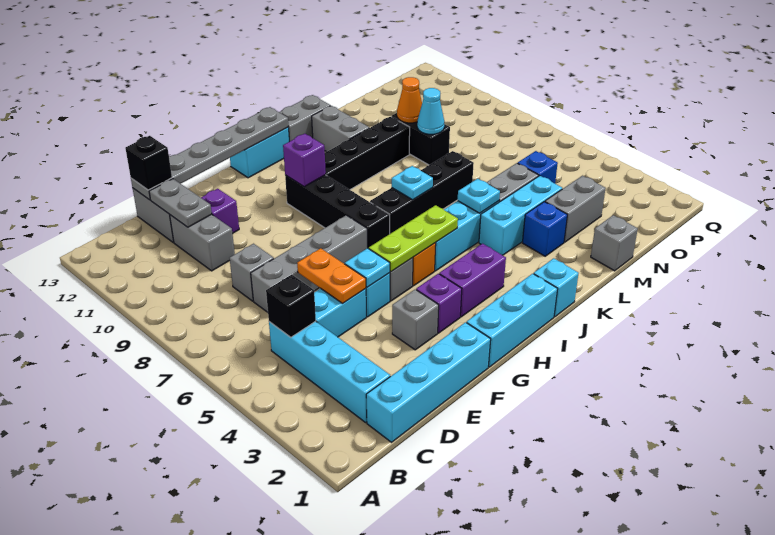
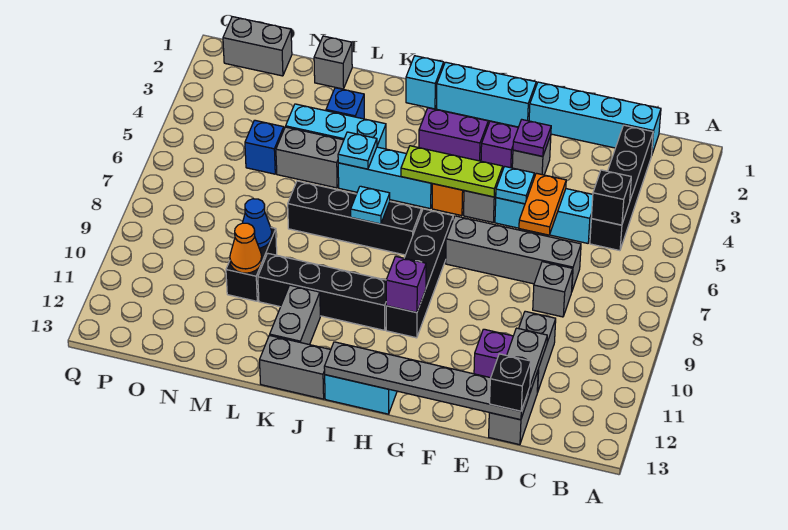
cyan brick C2:C5 level 1 -> black brick C2:C5 level 1
none -> purple plate F3 level 2
grey brick M3:N3 level 1 -> grey brick O1:P1 level 1
cyan cone M9 level 2 -> blue cone M9 level 2

